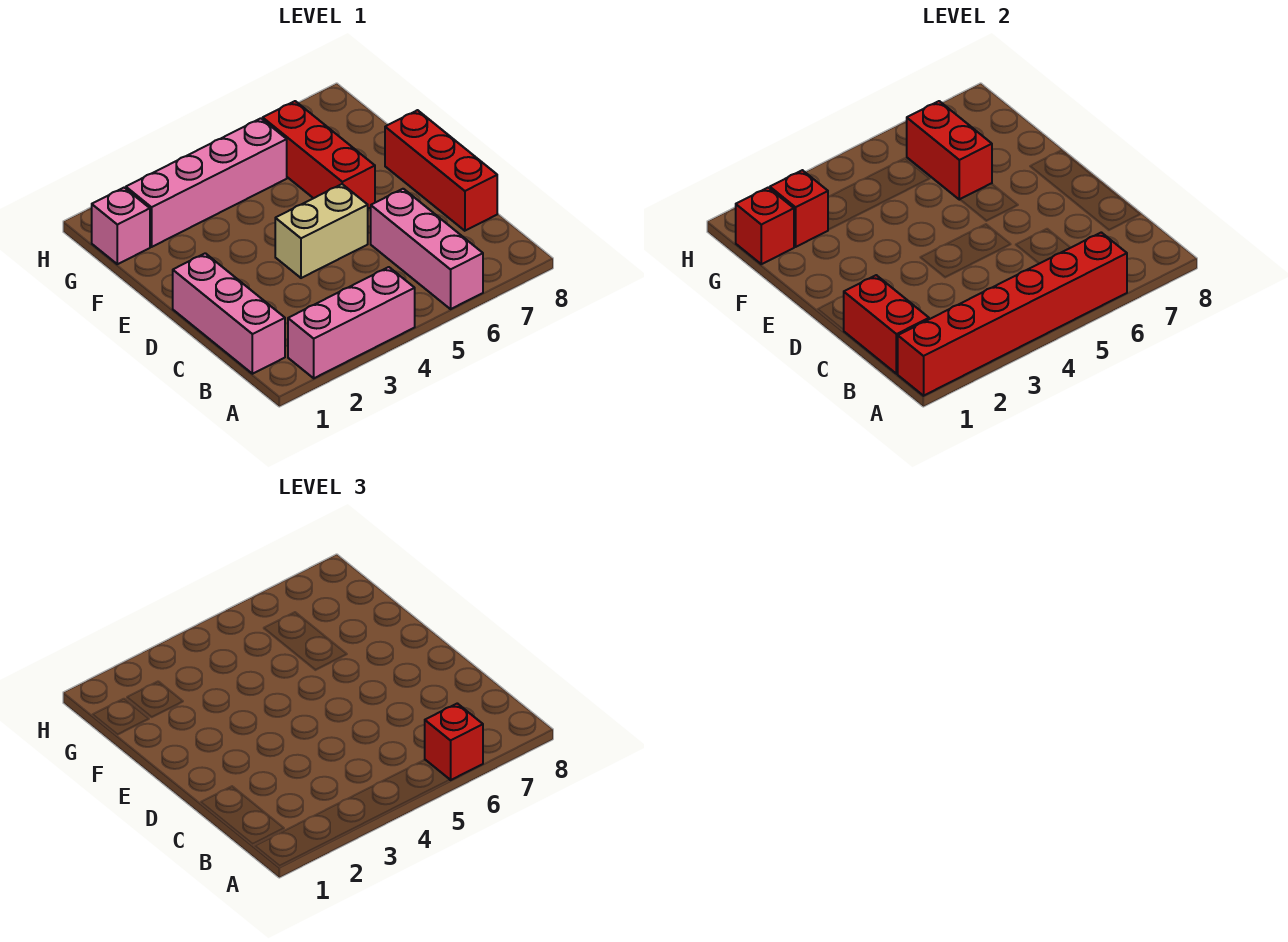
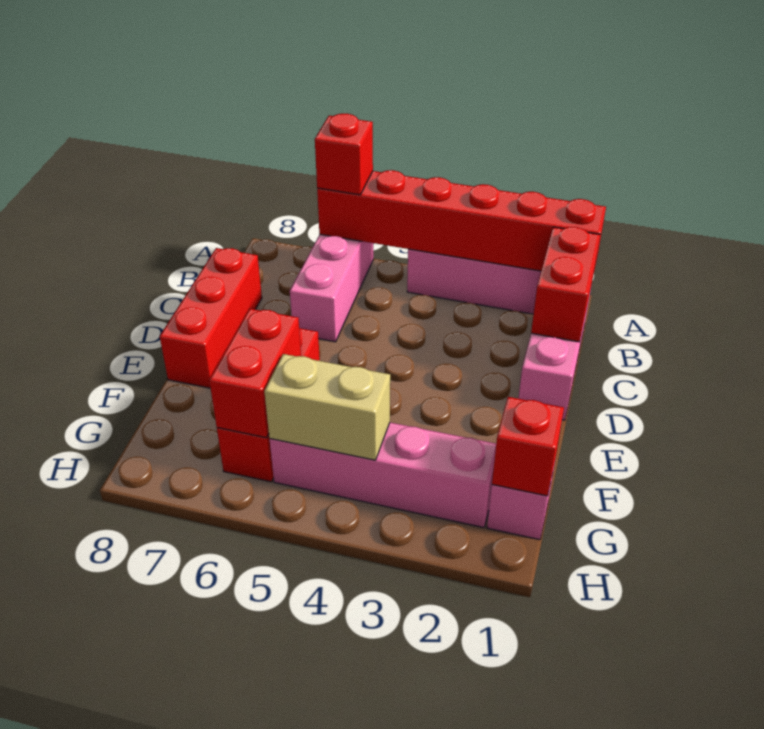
tan brick D4:D5 level 1 -> tan brick G4:G5 level 2
red brick G2 level 2 -> none

